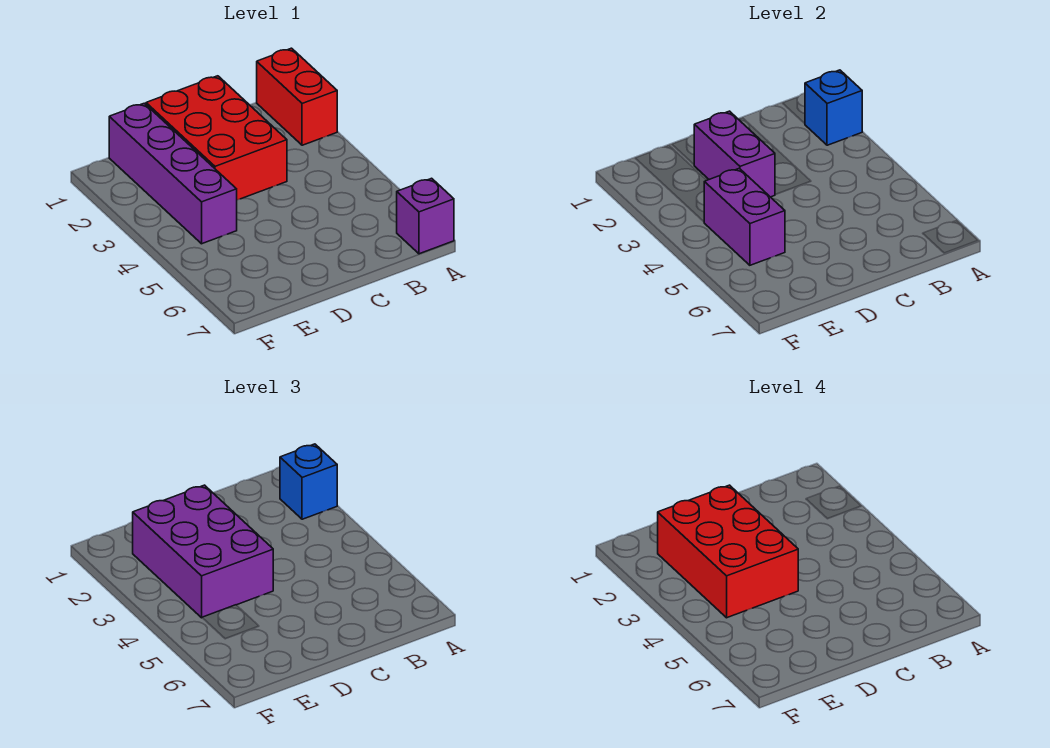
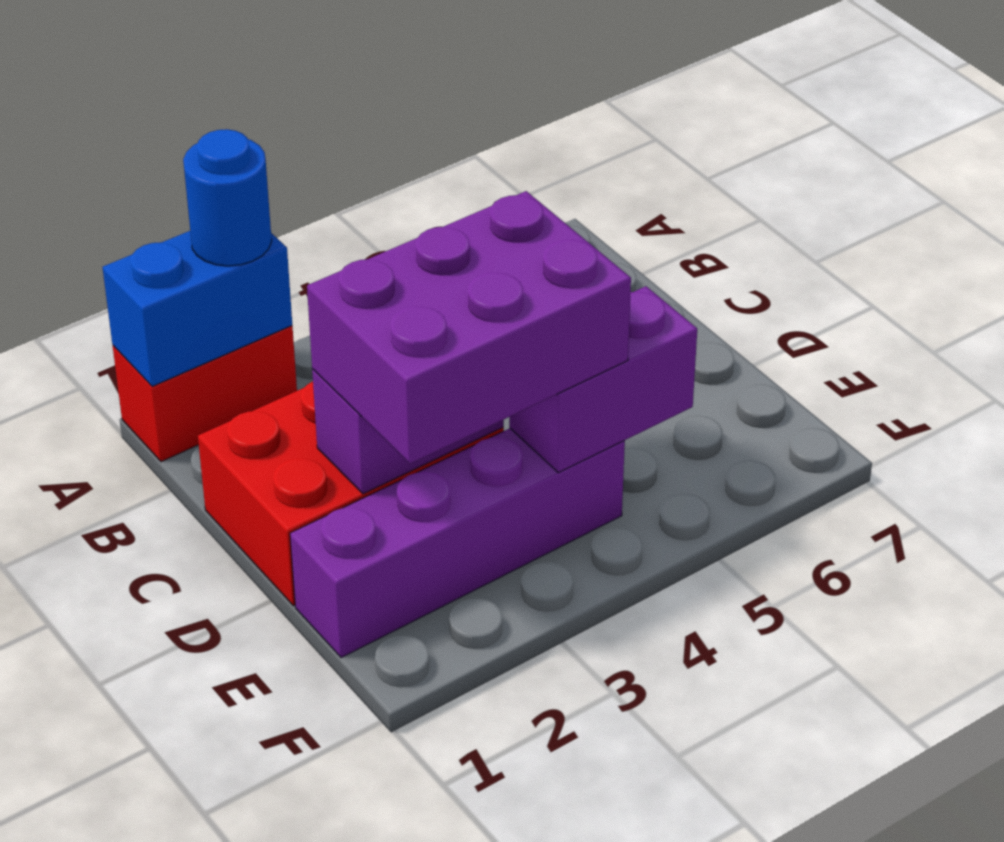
blue brick A2 level 2 -> blue brick A1:A2 level 2
blue brick A2 level 3 -> blue round brick A2 level 3
purple brick A7 level 1 -> none
red brick D2:E4 level 4 -> none

